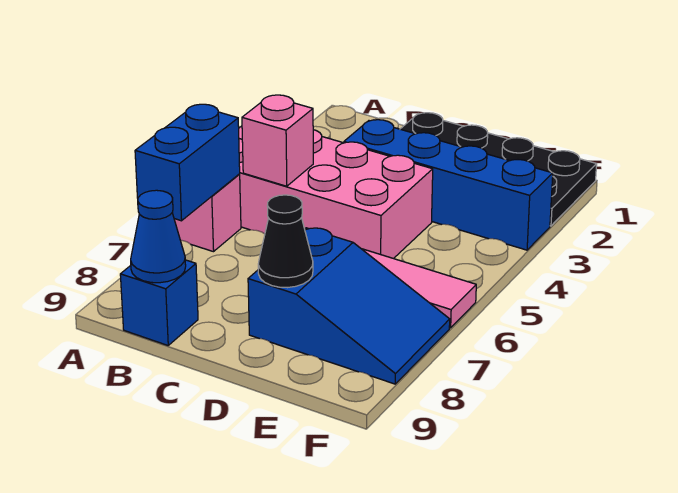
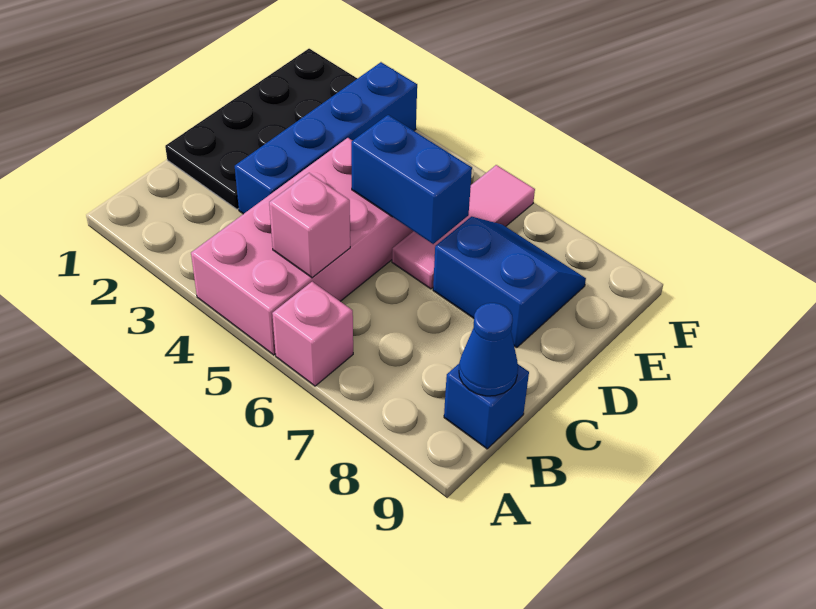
blue brick A6:A7 level 2 -> blue brick D5:D6 level 2
blue slope D7:F8 level 1 top D -> blue slope D7:E8 level 1 top D
black cone D8 level 2 -> none

